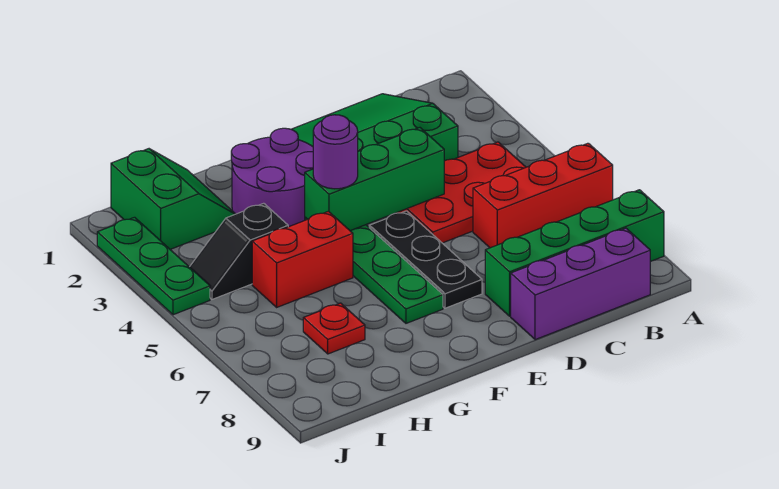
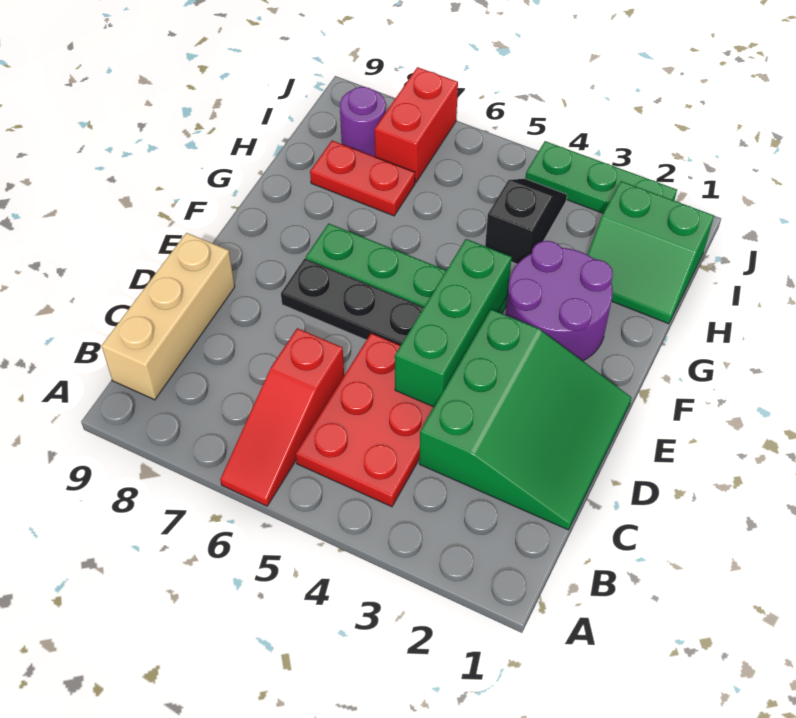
red brick A6:C6 level 1 -> red slope A6:C6 level 1 top C
green brick A8:D8 level 1 -> none
purple brick B9:D9 level 1 -> tan brick B9:D9 level 1
purple round brick F4 level 3 -> purple round brick I8 level 1
red brick G5:H5 level 1 -> red brick I7:J7 level 1
red plate H7 level 1 -> red plate H7:H8 level 1

